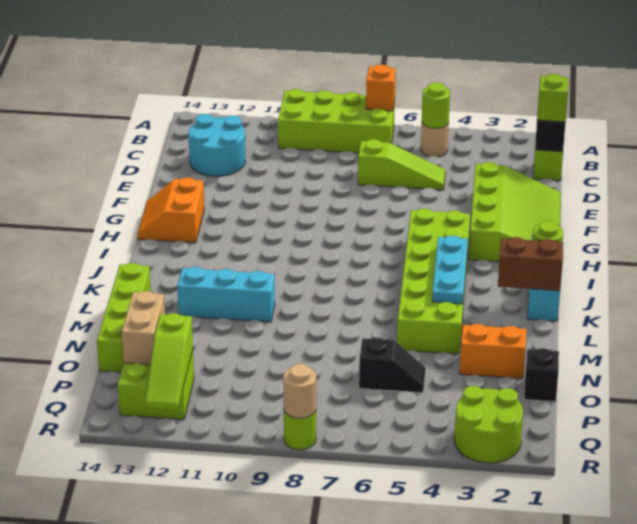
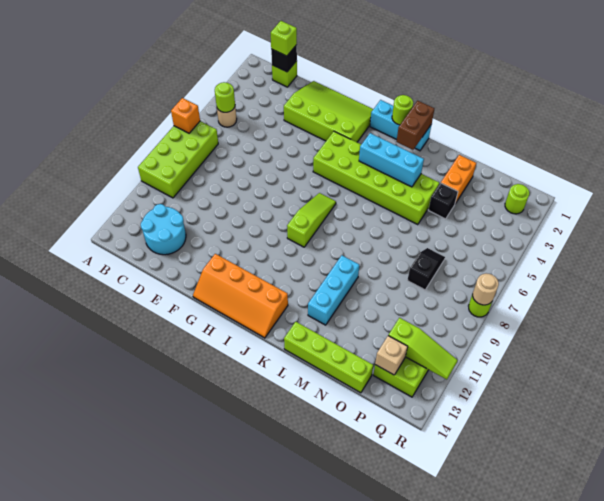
lime slope D5:D7 level 1 top 7 -> lime slope I7:I9 level 1 top 9
orange slope G13:H14 level 1 top 13 -> orange slope G13:J14 level 1 top 13
cyan plate J4:L4 level 2 -> cyan brick J4:L4 level 2
black brick O1 level 1 -> black brick N4 level 1
black slope O5:O6 level 1 top 6 -> black slope O7:O8 level 1 top 8
tan brick O13:P13 level 2 -> tan brick P13 level 2
lime round brick Q2:R3 level 1 -> lime round brick Q2 level 1

